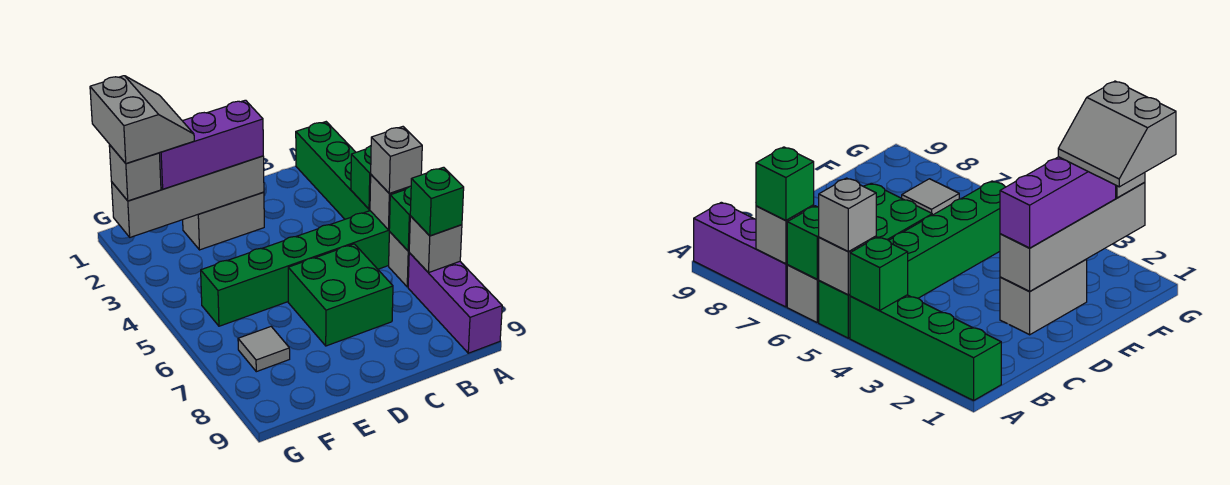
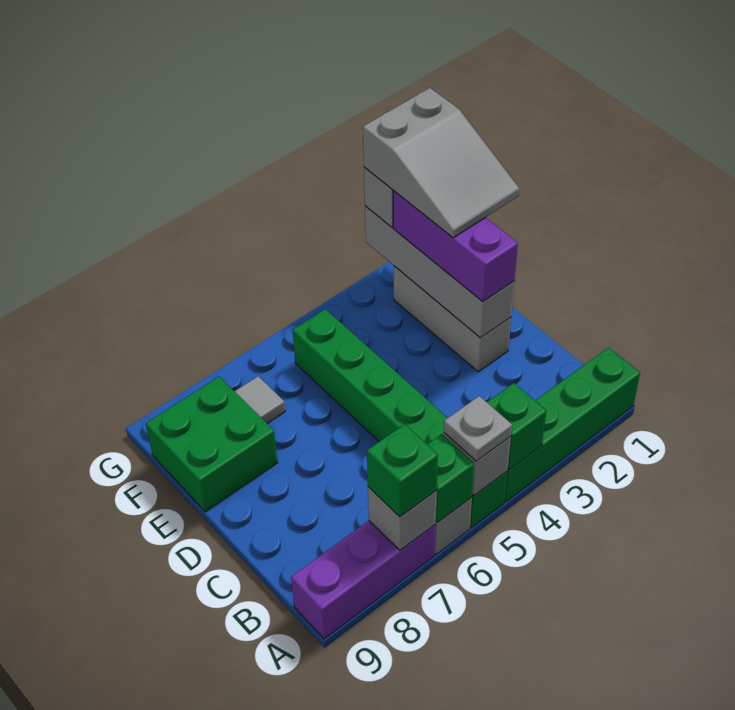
grey brick A5 level 3 -> grey plate A5 level 3
green brick C6:D7 level 1 -> green brick E8:F9 level 1
grey brick D2:E2 level 1 -> grey brick D2:F2 level 1
grey slope F1:G2 level 4 top G -> grey slope E1:G2 level 4 top G

